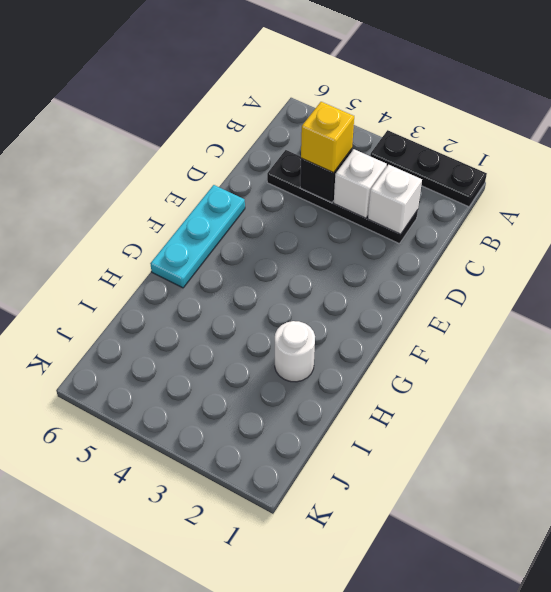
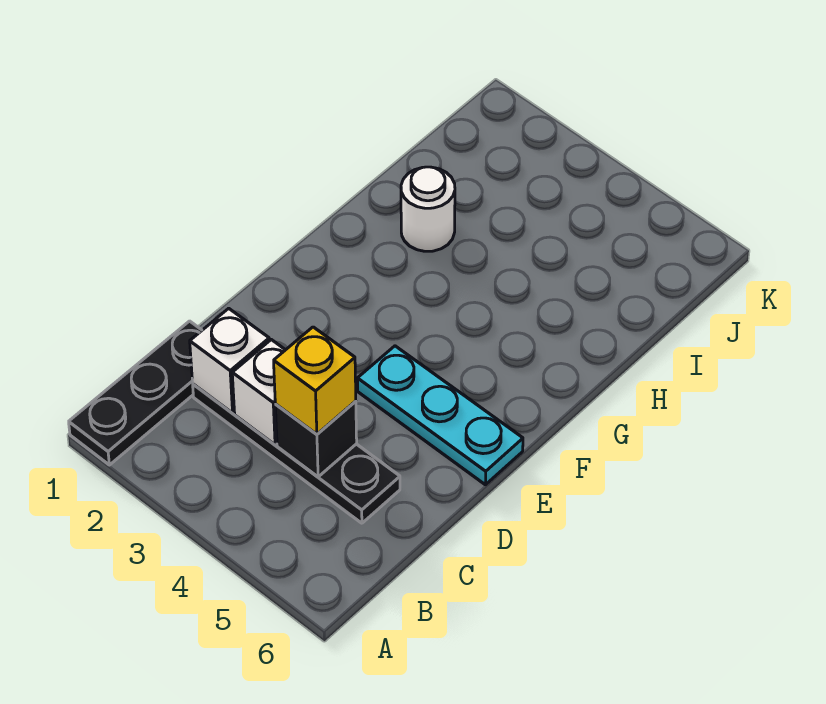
black plate A1:A3 level 1 -> black plate A1:C1 level 1
cyan plate E6:G6 level 1 -> cyan plate E4:E6 level 1

